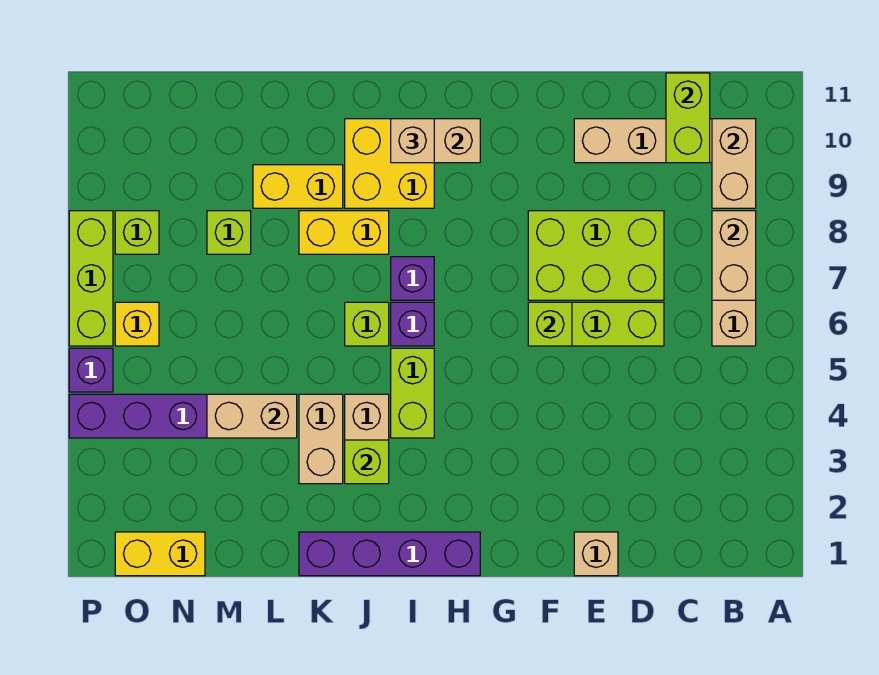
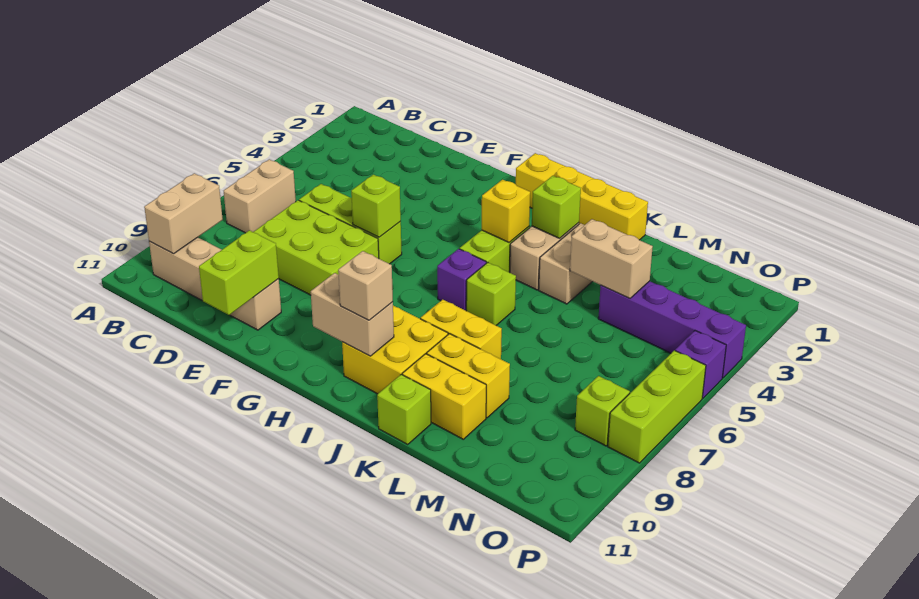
tan brick B7:B8 level 2 -> none
lime brick C10:C11 level 2 -> lime brick E10:E11 level 2
tan brick E1 level 1 -> none
purple brick H1:K1 level 1 -> yellow brick H1:K1 level 1
purple brick I7 level 1 -> none
lime brick M8 level 1 -> lime brick K11 level 1
yellow brick N1:O1 level 1 -> yellow brick K10:L10 level 1
yellow brick O6 level 1 -> yellow brick I4 level 2

